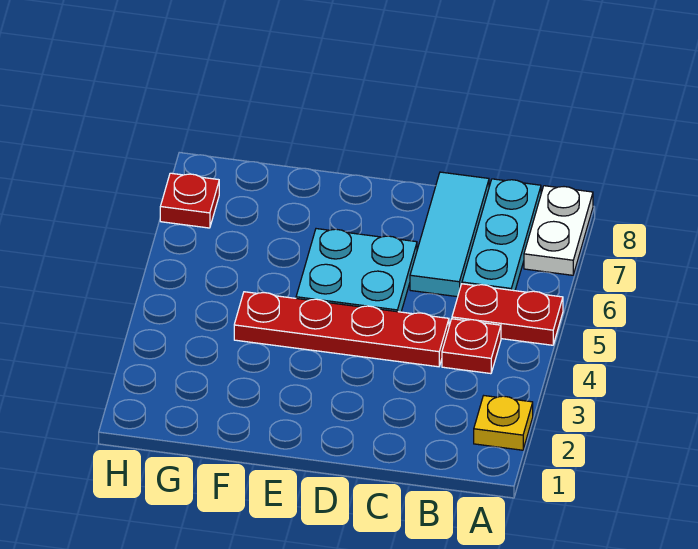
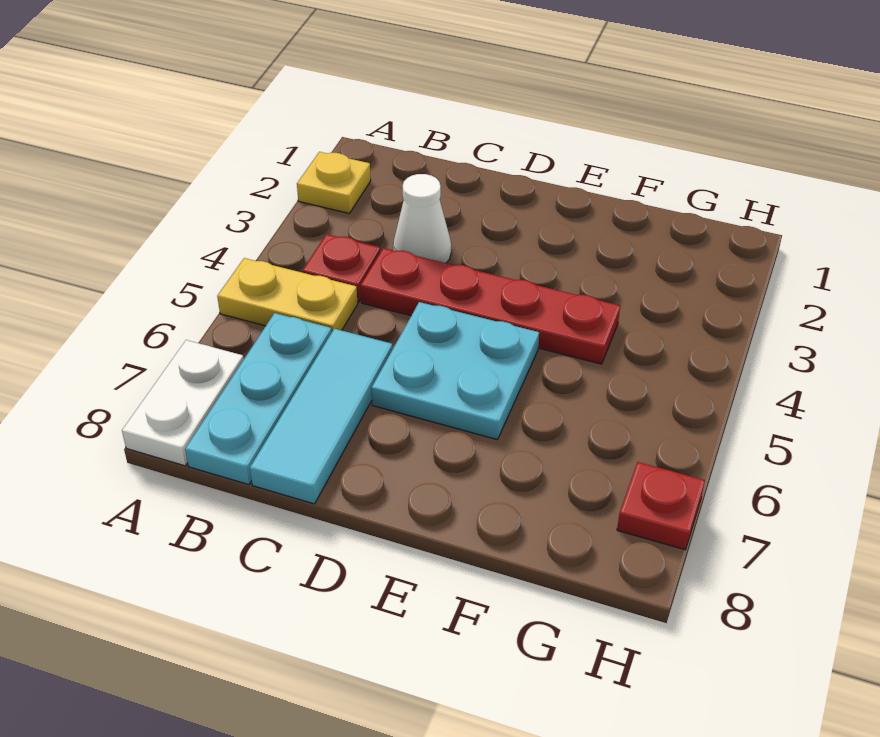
red plate A5:B5 level 1 -> yellow plate A5:B5 level 1
none -> white cone C3 level 1

